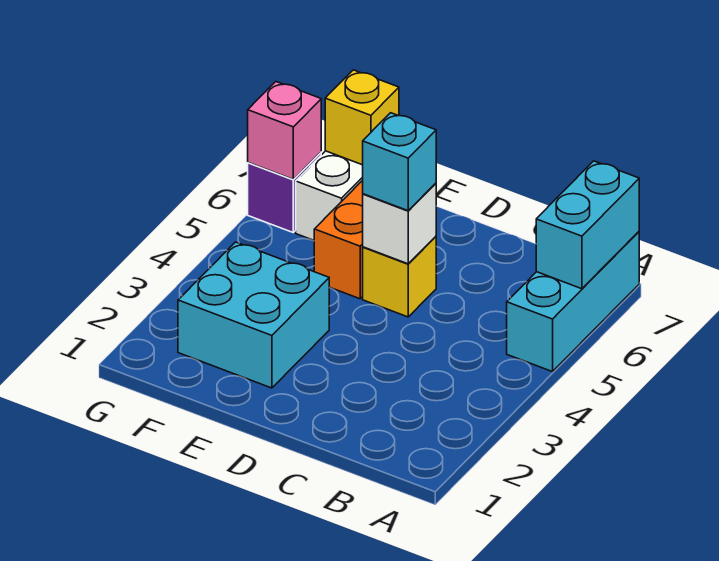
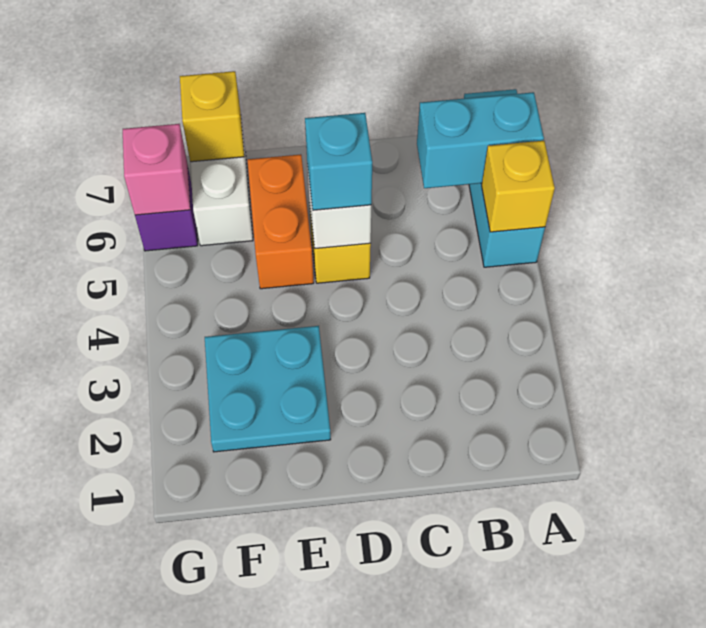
none -> yellow brick A5 level 2
cyan brick A6:A7 level 2 -> cyan brick A6:B6 level 2
cyan brick E2:F3 level 1 -> cyan plate E2:F3 level 1

